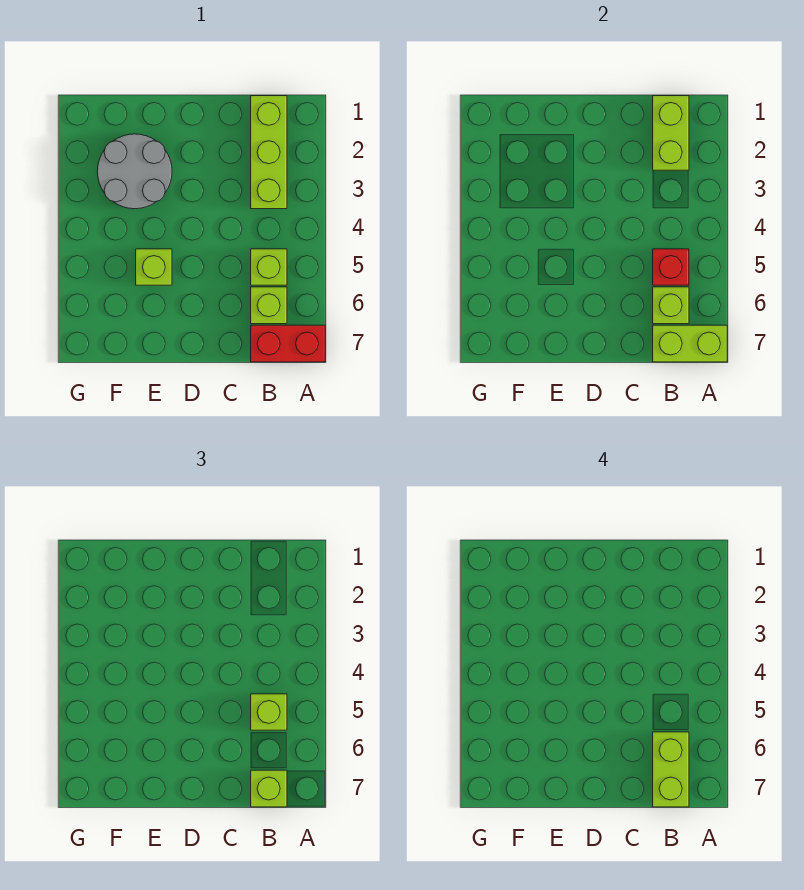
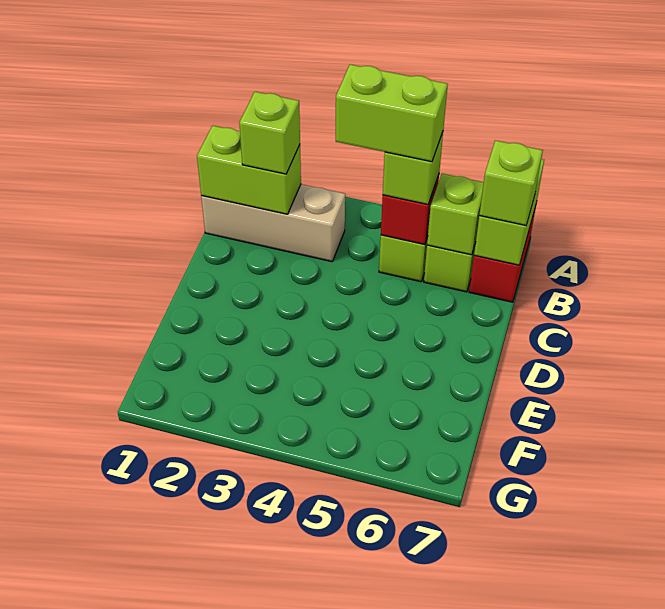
lime brick B1:B3 level 1 -> tan brick B1:B3 level 1
lime brick B6:B7 level 4 -> lime brick B4:B5 level 4
grey round brick E2:F3 level 1 -> none
lime brick E5 level 1 -> lime brick B2 level 3

